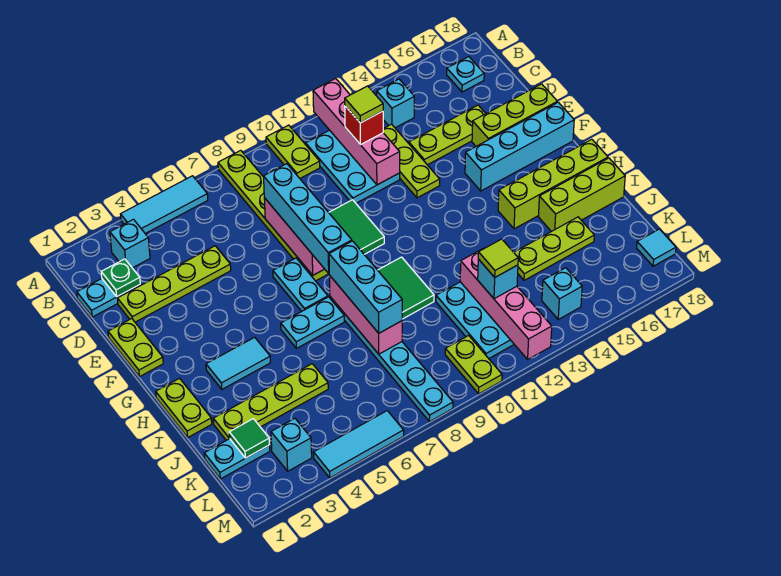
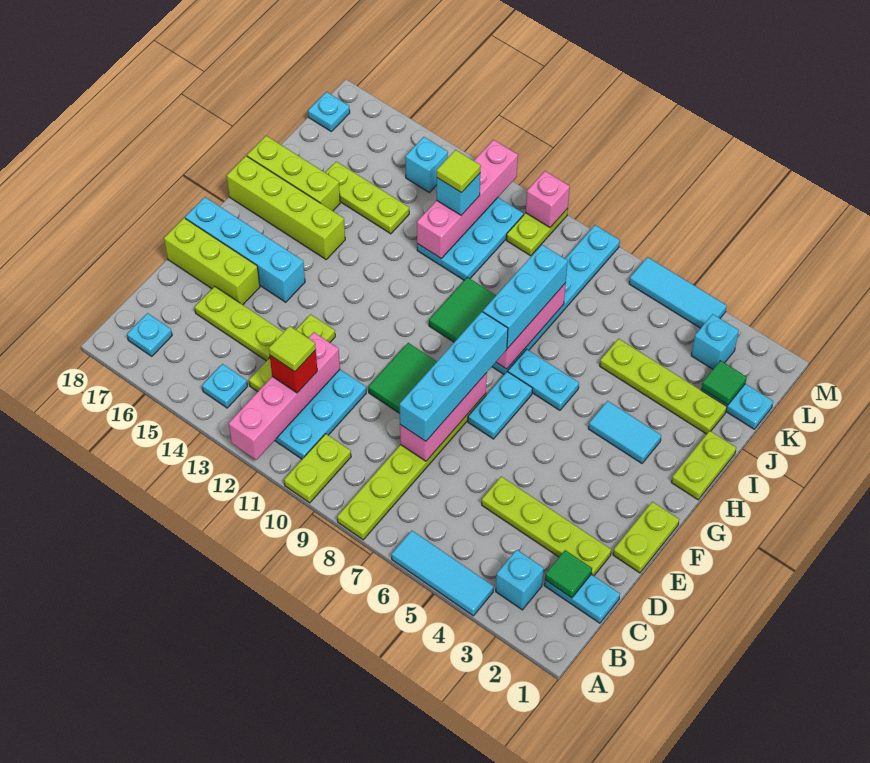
cyan brick B14 level 1 -> cyan plate B14 level 1
green plate C2 level 2 -> green tile C2 level 2
cyan tile L18 level 1 -> cyan plate L18 level 1
none -> pink brick M10 level 2

